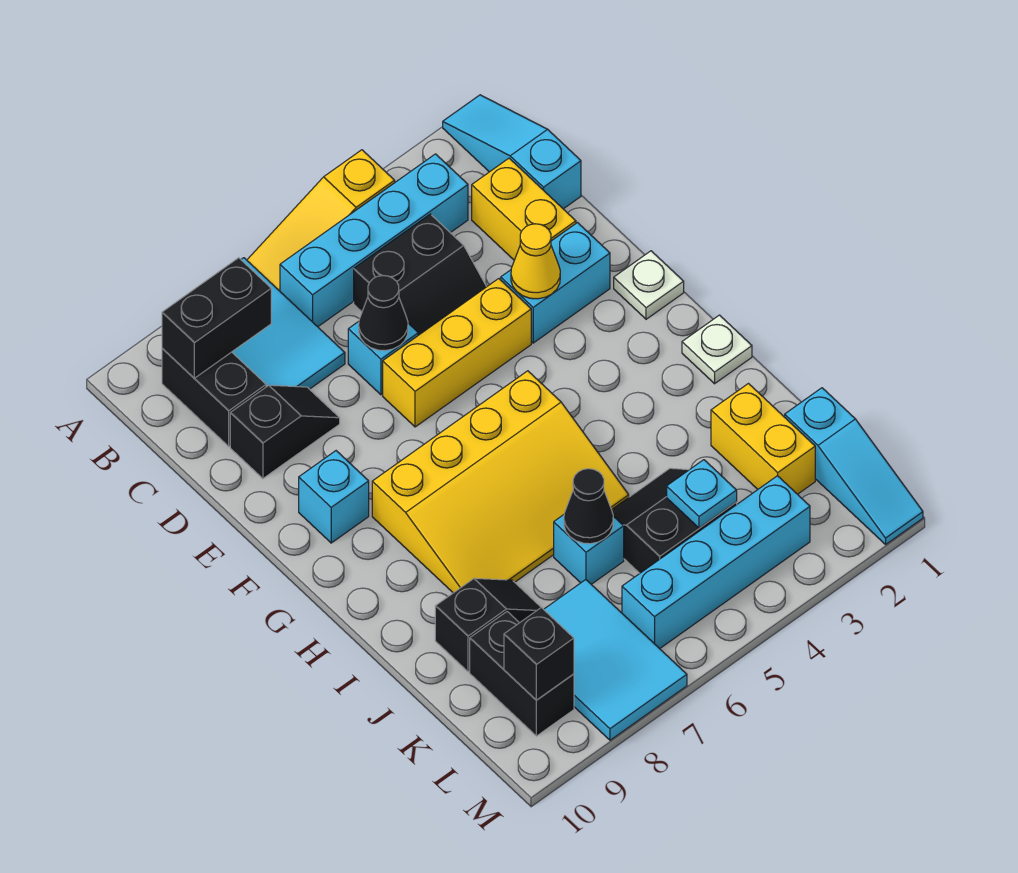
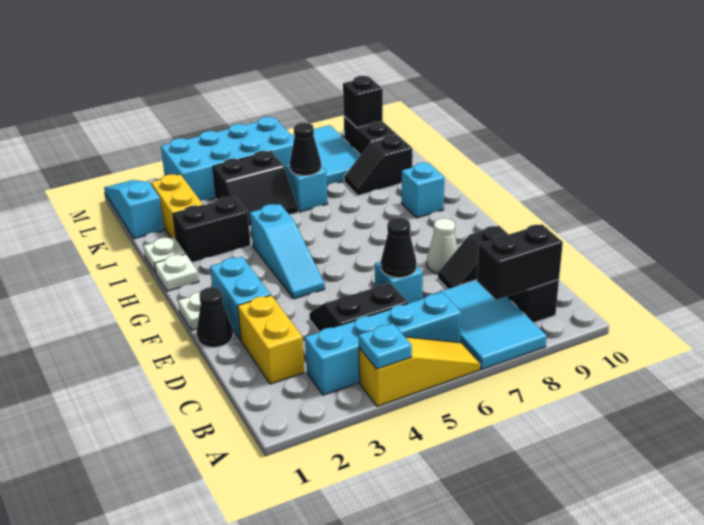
cyan slope A1:C1 level 1 top C -> cyan slope F4:H4 level 1 top H
none -> black cone E1 level 1
cyan brick E2:E3 level 1 -> cyan brick E2:F2 level 1
yellow cone E3 level 2 -> none
yellow brick E4:E6 level 1 -> none
none -> white cone E8 level 1
cyan brick F9 level 1 -> cyan brick H9 level 1
yellow slope G5:I8 level 1 top G -> none
none -> white plate I1 level 1
none -> black brick I2:I3 level 1
cyan plate K4 level 2 -> cyan plate A4 level 2
cyan brick L3:L6 level 1 -> cyan brick L3:M6 level 1

